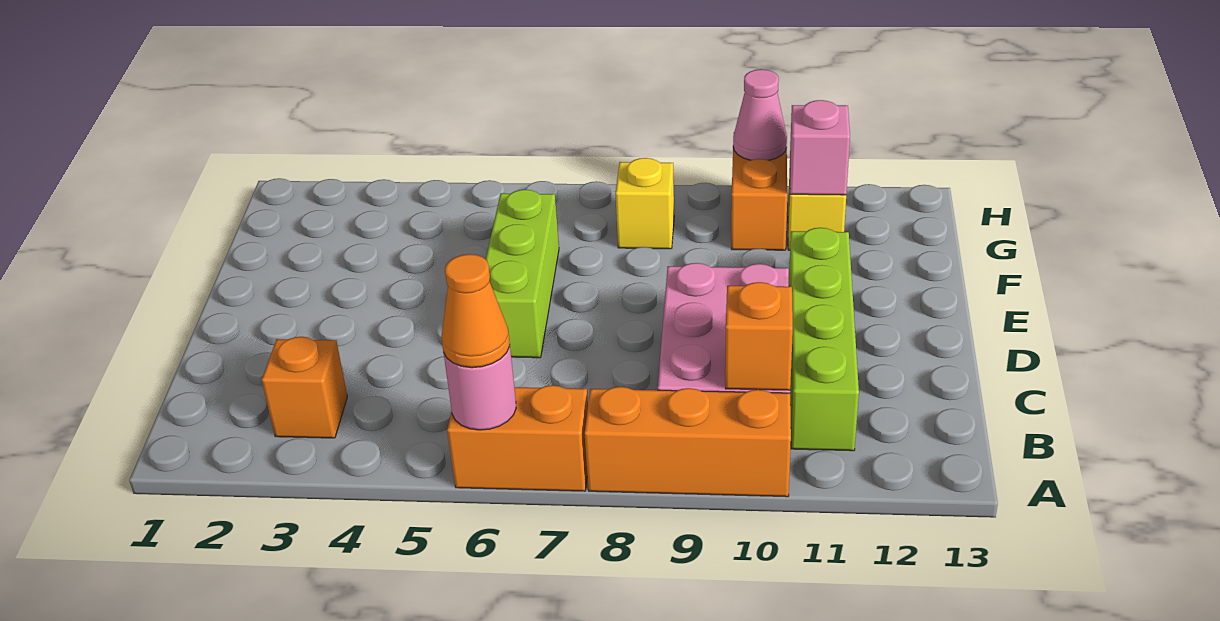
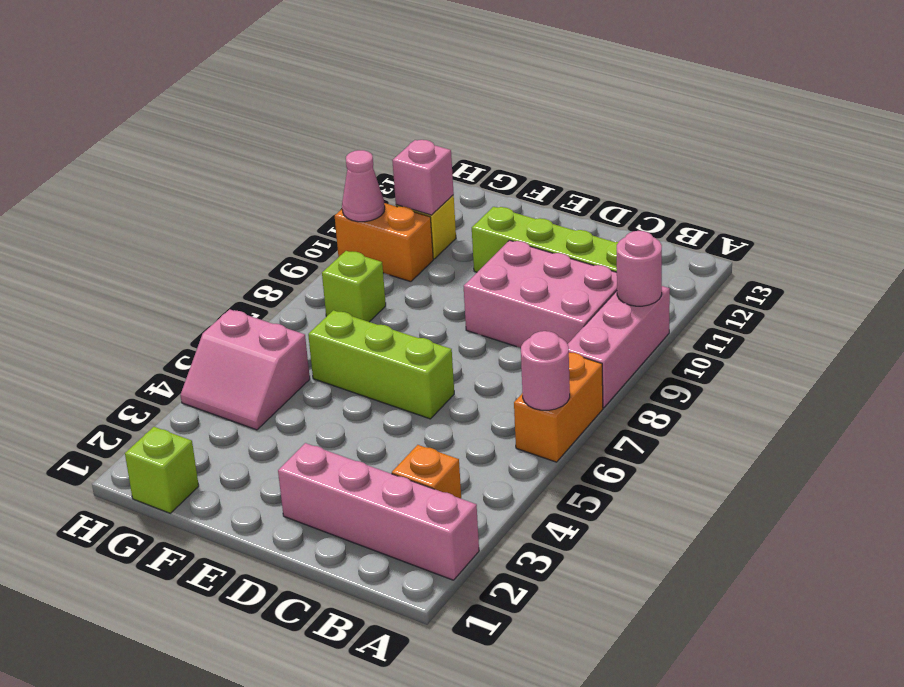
none -> pink brick A2:D2 level 1
orange cone A6 level 3 -> none
orange brick A8:A10 level 1 -> pink brick A8:A10 level 1
none -> pink round brick A10 level 2
orange brick B10 level 2 -> none
none -> lime brick G1 level 1
none -> pink slope G4:H5 level 1 top 5
yellow brick G8 level 1 -> lime brick G8 level 1

